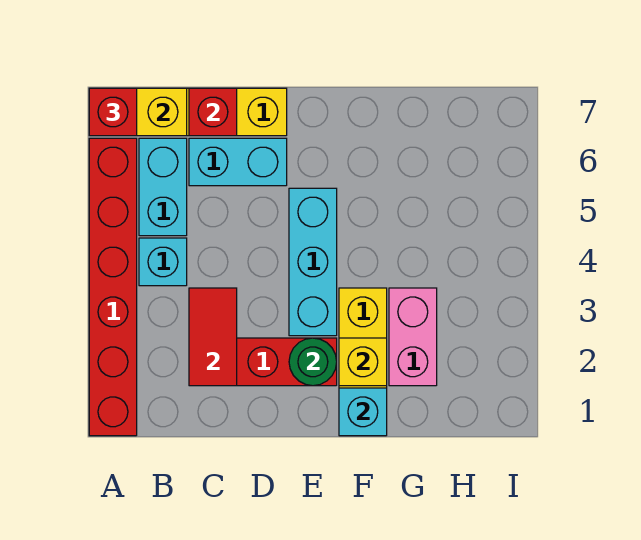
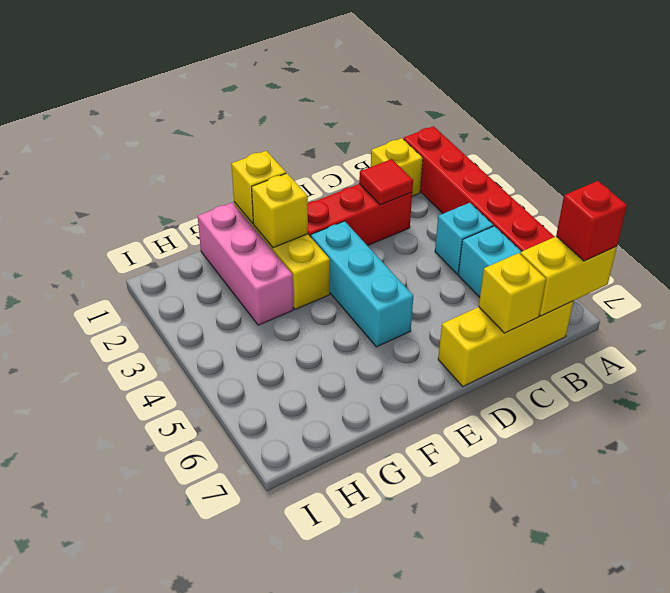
none -> yellow brick B1 level 1
red tile C2:C3 level 2 -> red tile C2 level 2
cyan brick C6:D6 level 1 -> none
red brick C7 level 2 -> yellow brick C7 level 2
green round brick E2 level 2 -> none
cyan brick F1 level 2 -> yellow brick F1 level 2
pink brick G2:G3 level 1 -> pink brick G1:G3 level 1

